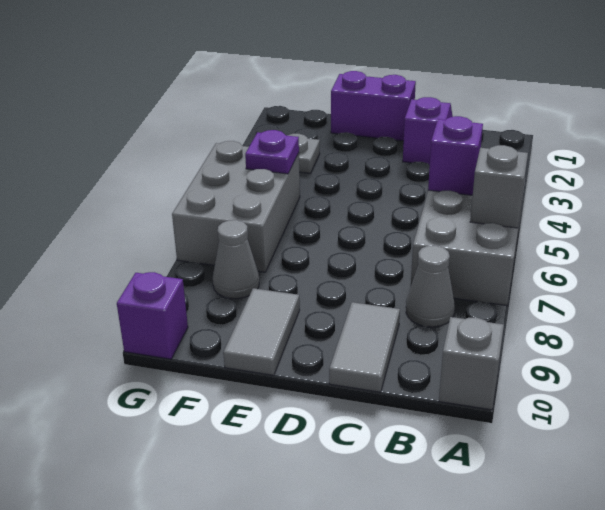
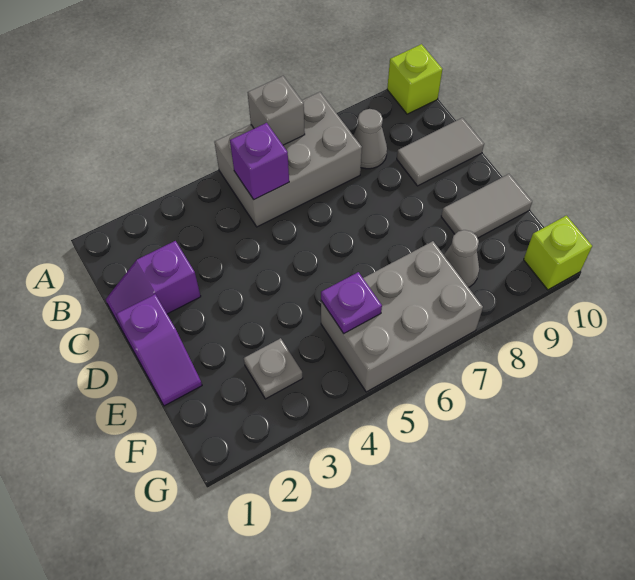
grey brick A10 level 1 -> lime brick A10 level 1
purple brick D1:E1 level 1 -> purple slope D1:E1 level 1 top D
purple brick G10 level 1 -> lime brick G10 level 1

